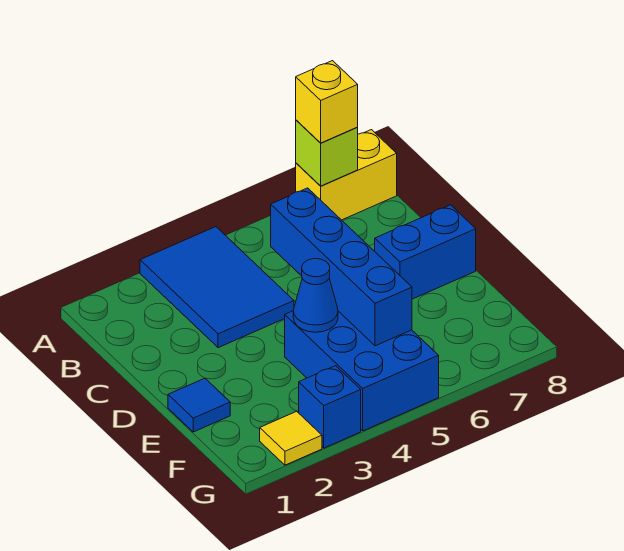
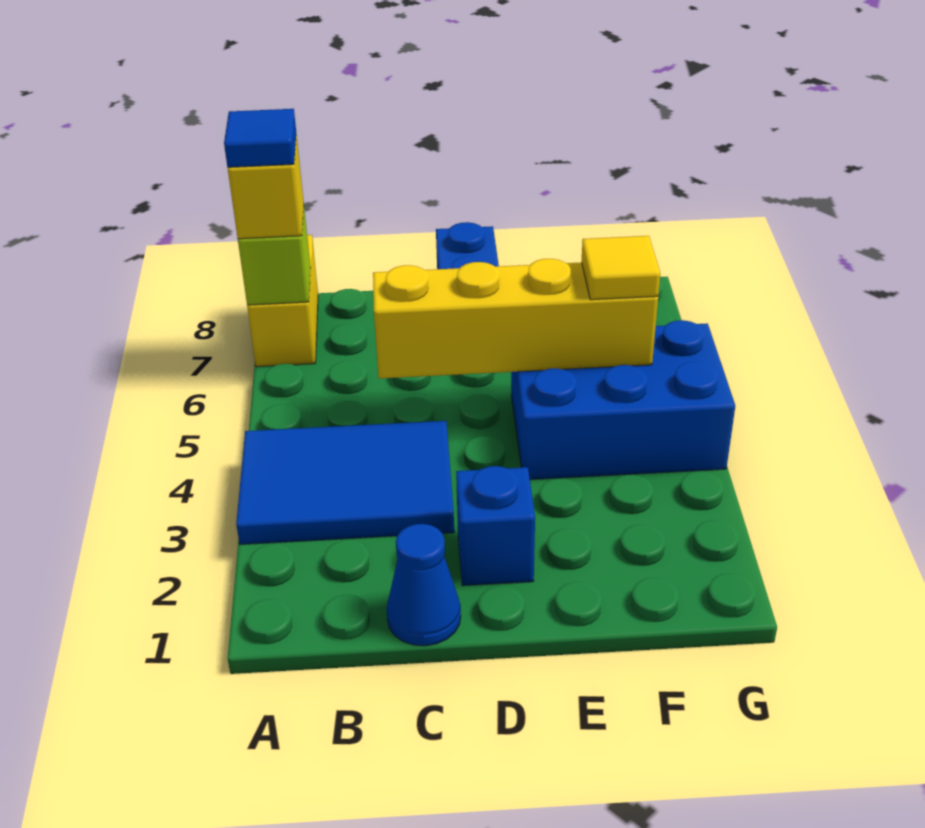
blue brick C5:F5 level 2 -> yellow brick C5:F5 level 2
blue tile E1 level 1 -> blue tile A7 level 4
blue cone E4 level 2 -> blue cone C1 level 1
yellow tile G2 level 1 -> yellow tile F5 level 3
blue brick G3 level 1 -> blue brick D2 level 1

